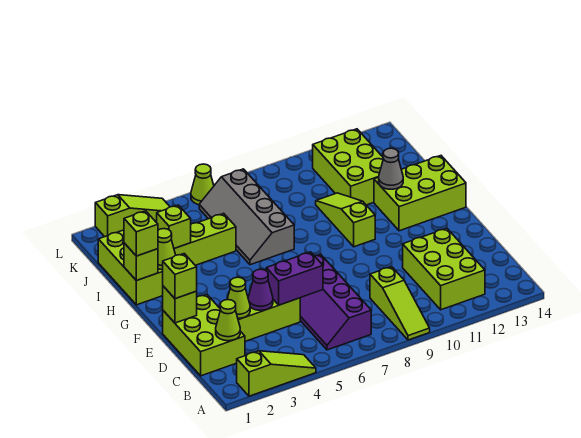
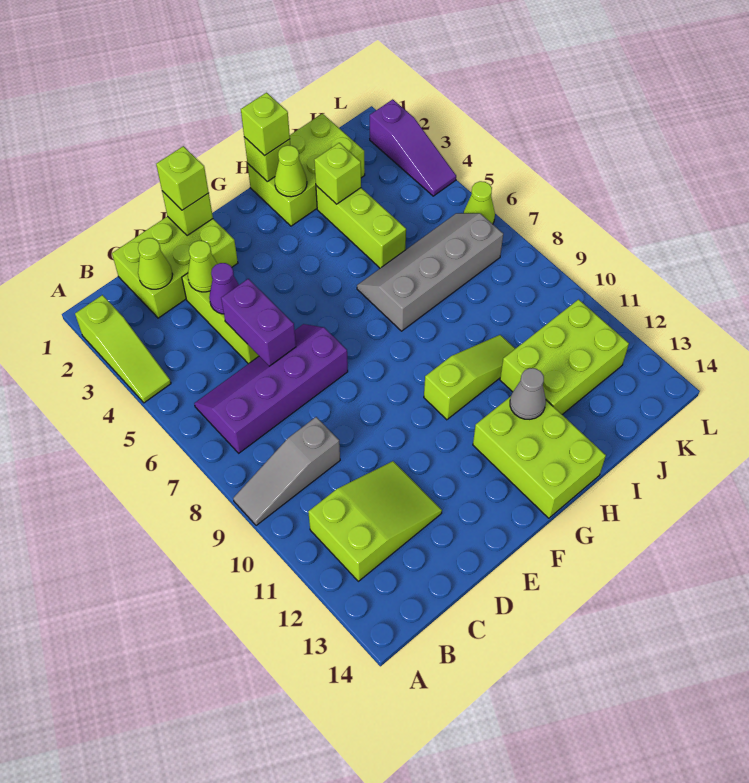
lime slope A9:C9 level 1 top C -> grey slope A9:C9 level 1 top C
lime brick B11:D12 level 1 -> lime slope B11:D12 level 1 top B
lime slope L2:L4 level 1 top 2 -> purple slope L2:L4 level 1 top 2

